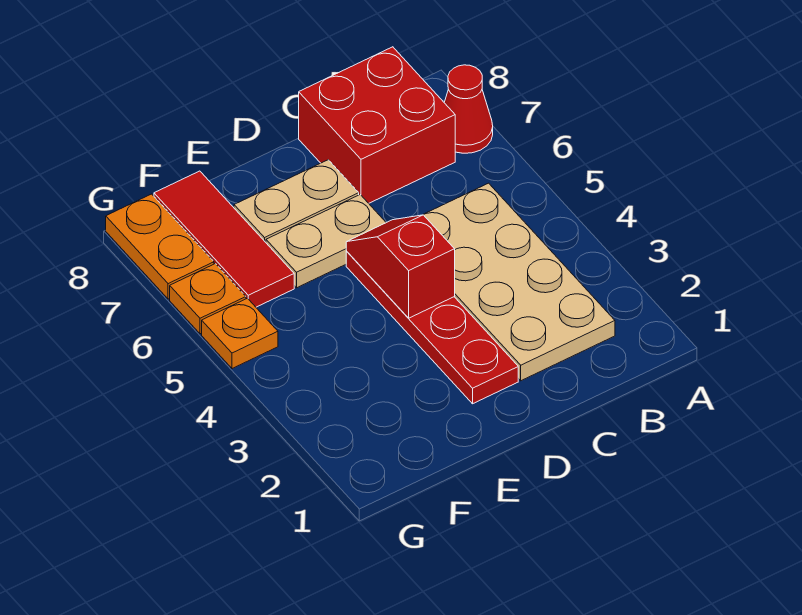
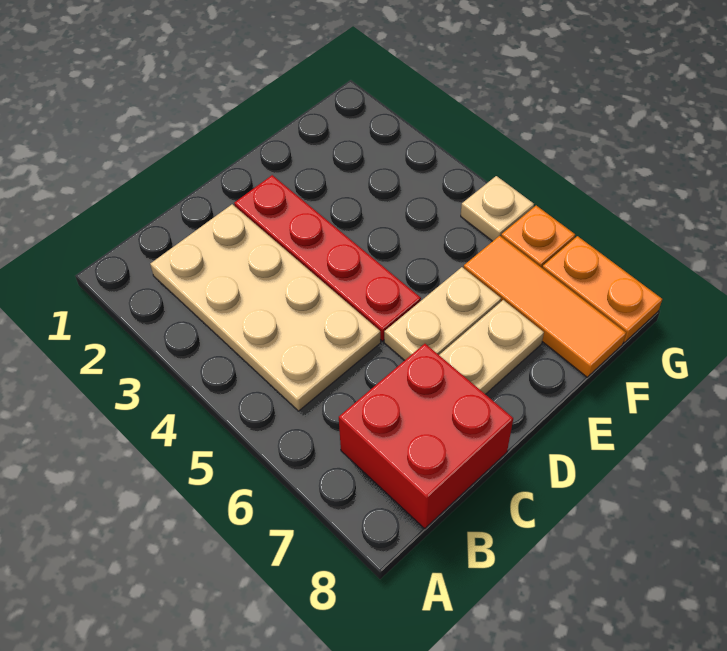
red cone A7 level 1 -> none
red slope D4:D5 level 2 top 4 -> none
red tile F6:F8 level 1 -> orange tile F6:F8 level 1
orange plate G5 level 1 -> tan plate G5 level 1

